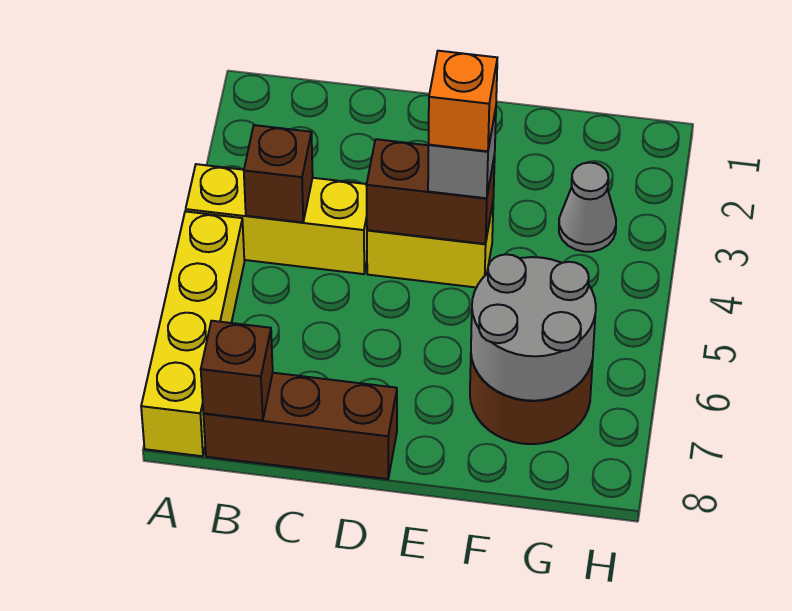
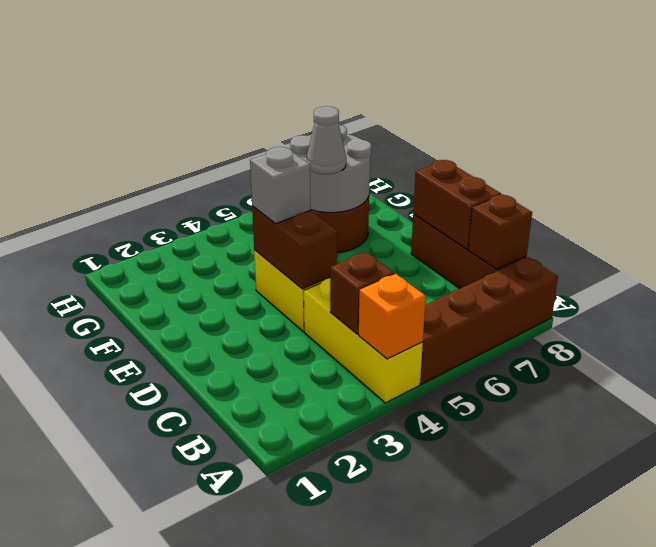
yellow brick A5:A8 level 1 -> brown brick A5:A8 level 1
none -> brown brick C8:D8 level 2
orange brick E4 level 4 -> orange brick A4 level 2
grey cone G3 level 1 -> grey cone F6 level 3

